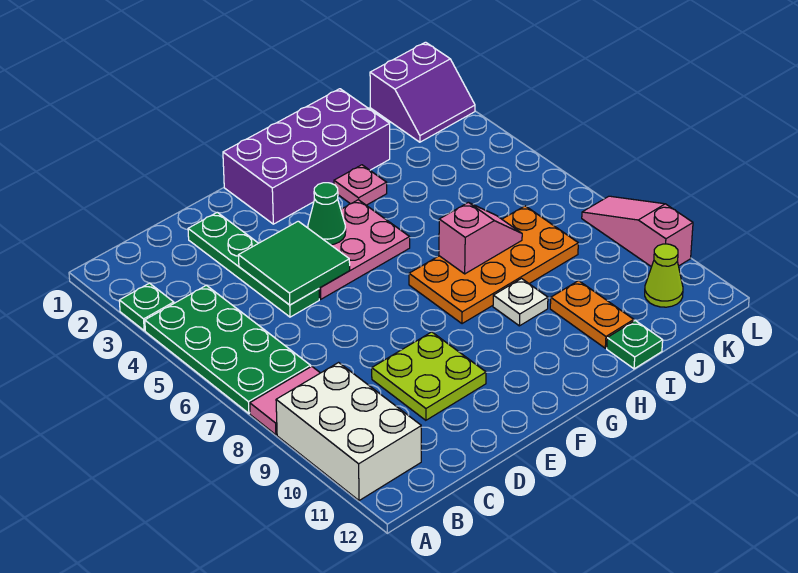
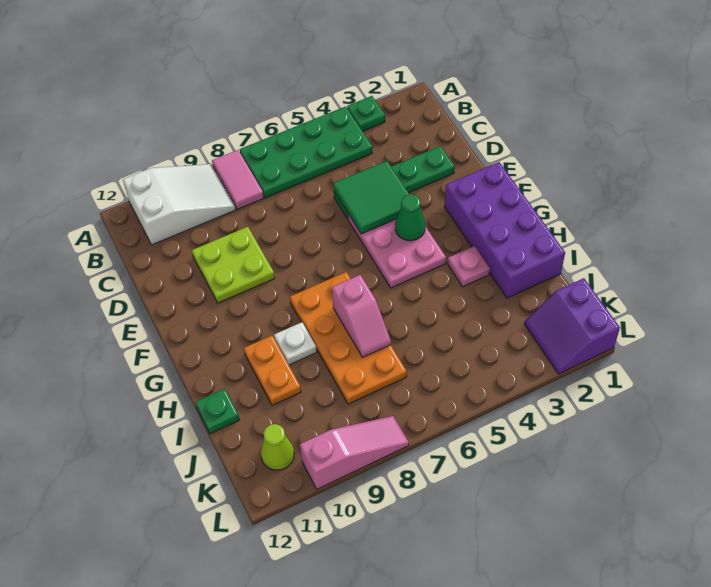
white brick A9:B11 level 1 -> white slope A9:B11 level 1 top 11
orange plate I10:I11 level 1 -> orange plate H10:I10 level 1

